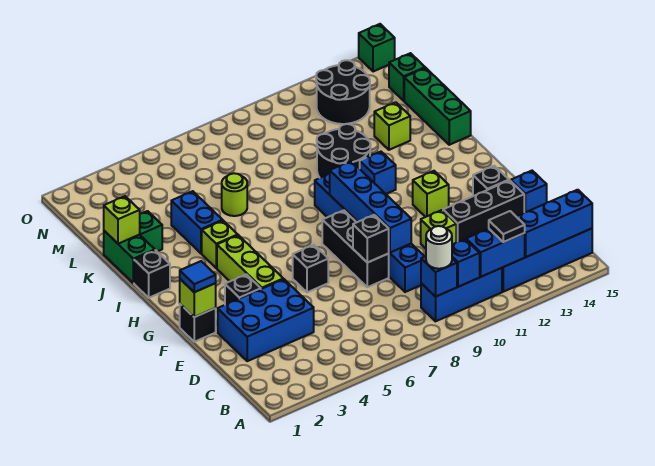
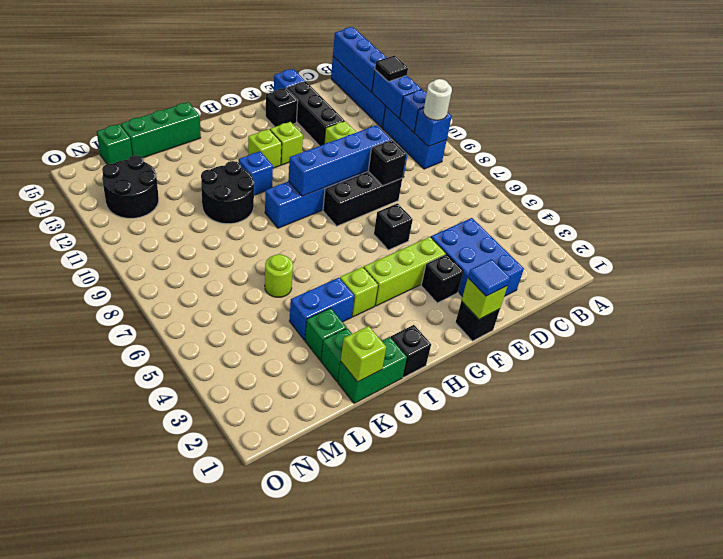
lime brick K13 level 1 -> lime brick H12 level 1
green brick O15 level 1 -> green brick K3 level 1

